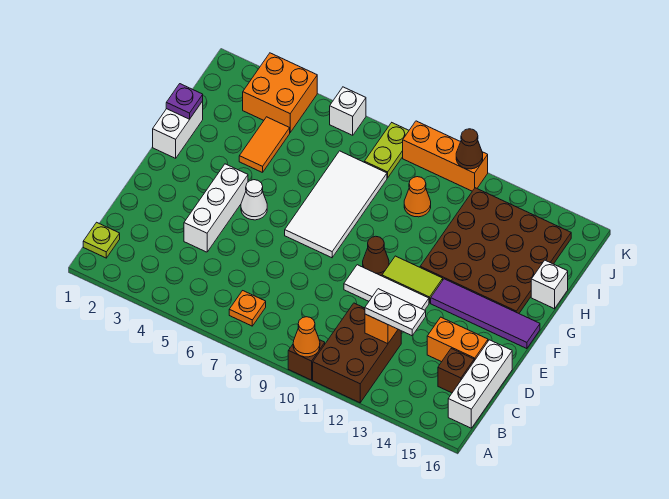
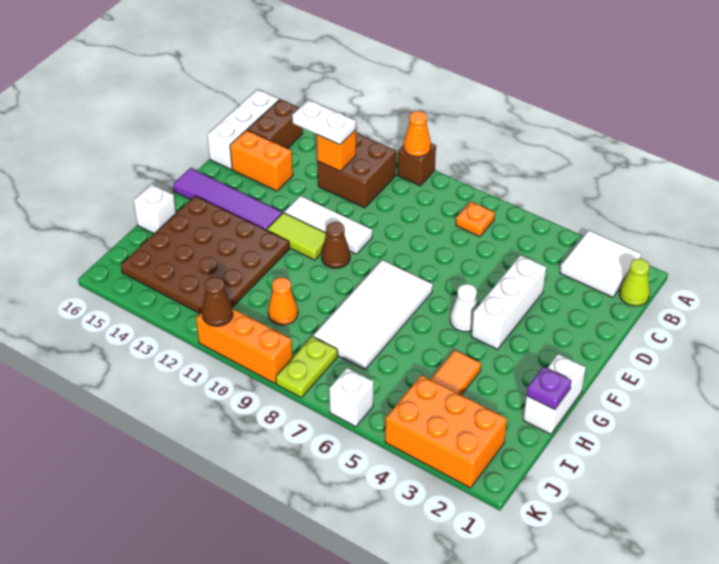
none -> white tile A2:B3 level 1
brown brick A11:C12 level 1 -> brown brick B11:C12 level 1
lime plate B1 level 1 -> lime cone B1 level 1
brown brick C15 level 1 -> brown brick B15:C15 level 1
orange brick J3:K4 level 1 -> orange brick J2:K4 level 1

